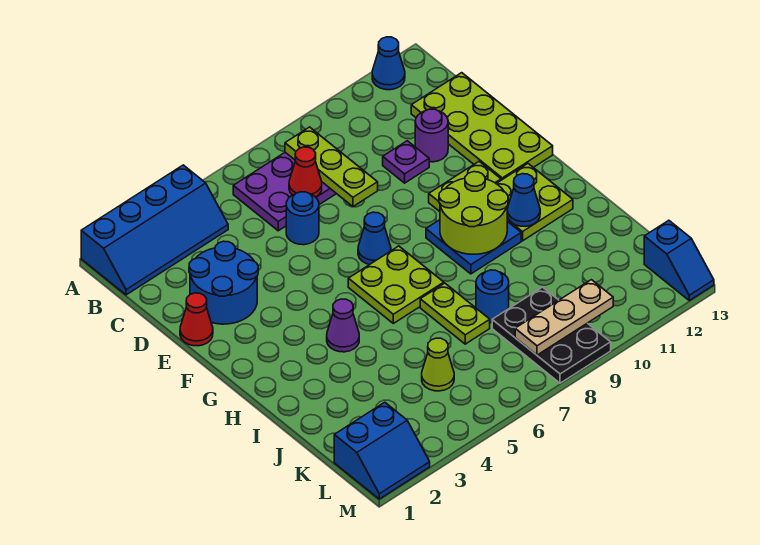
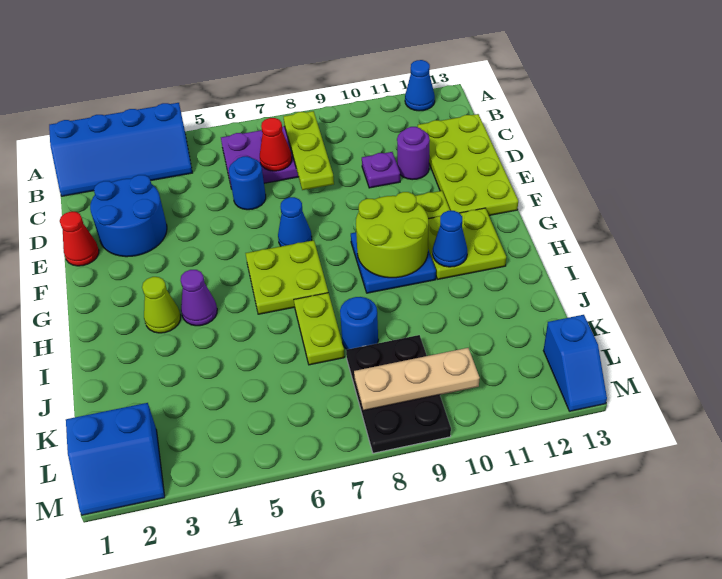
lime cone K5 level 1 -> lime cone H3 level 1

